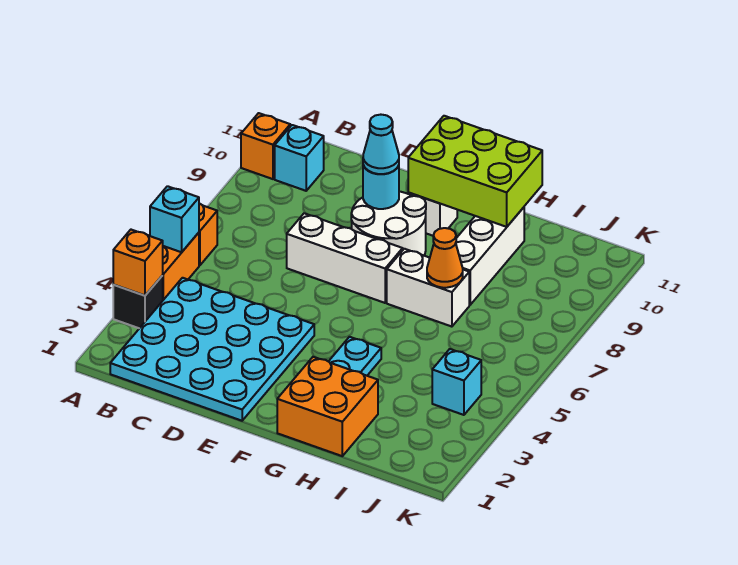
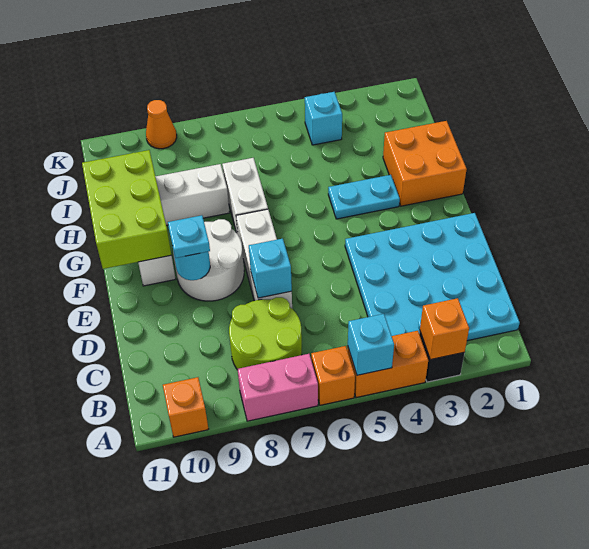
none -> pink brick A7:A8 level 1
none -> lime round brick B7:C8 level 1
cyan brick B10 level 1 -> cyan brick D7 level 2
cyan cone E9 level 3 -> cyan plate E9 level 3
orange cone H7 level 2 -> orange cone K9 level 1

